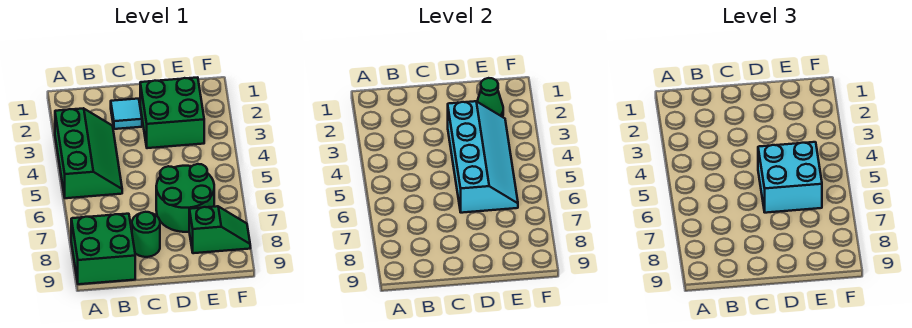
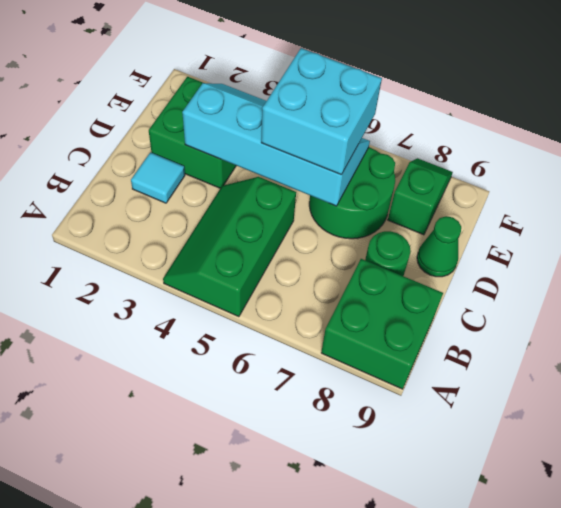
green slope A3:B5 level 1 top A -> green slope A4:C5 level 1 top 5
green cone E2 level 2 -> green cone D9 level 1

